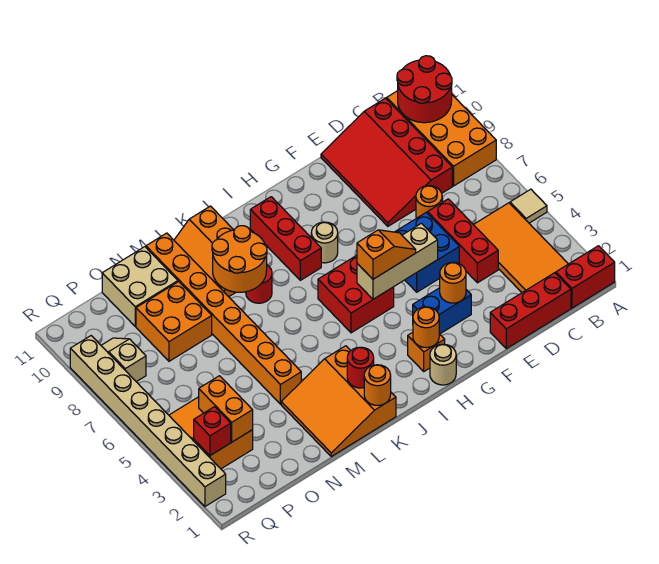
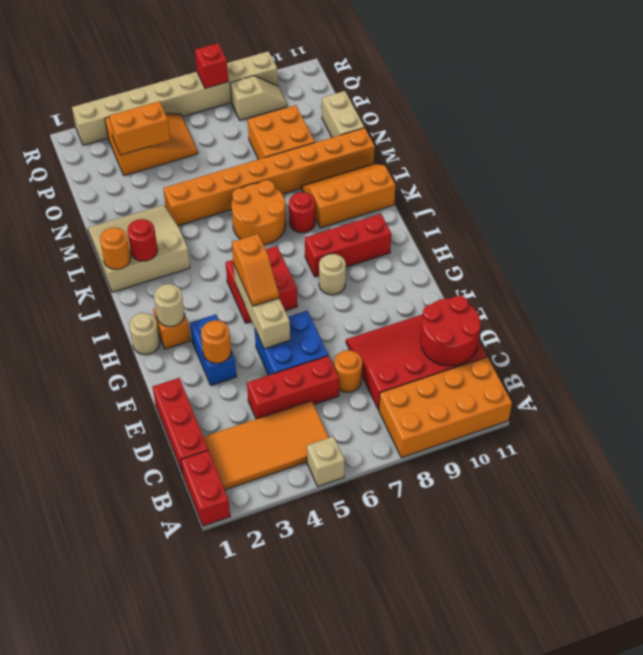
tan tile A5 level 1 -> tan brick A5 level 1
red round brick A10:B11 level 2 -> red round brick C10:D11 level 2
orange round brick H2 level 2 -> tan round brick H2 level 2
orange slope K1:M3 level 1 top K -> tan slope K1:M3 level 1 top K
orange round brick K8:L9 level 2 -> orange round brick K6:L7 level 1
tan brick N10:O11 level 1 -> tan brick N11:O11 level 1
red brick Q3 level 2 -> red brick R7 level 2

